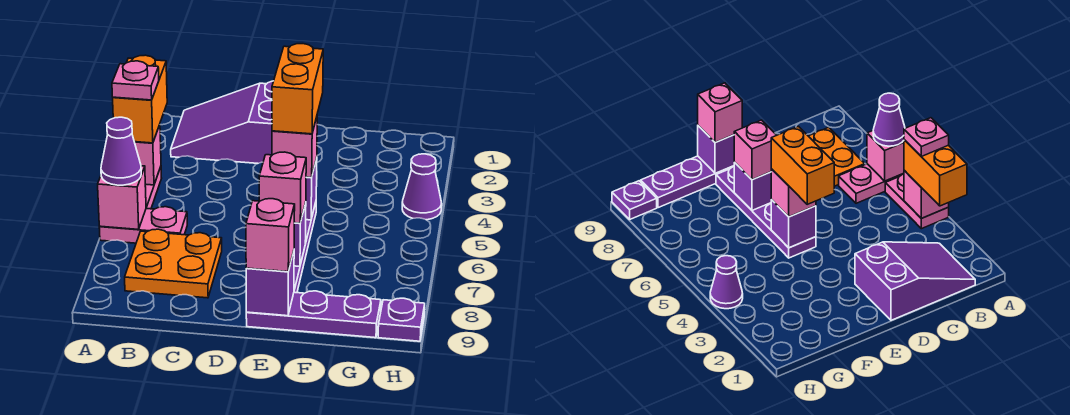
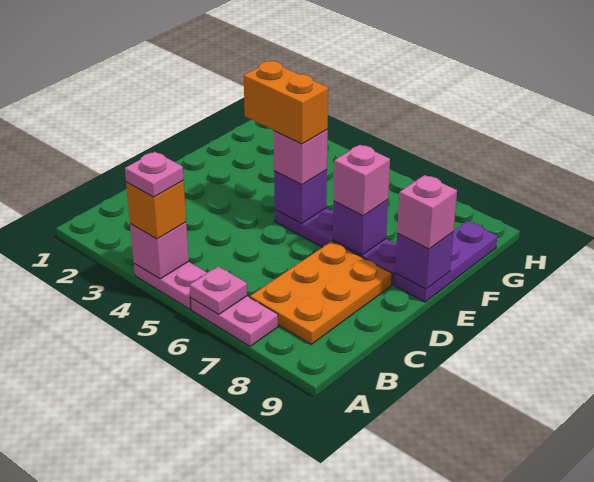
orange brick A3:A4 level 3 -> orange brick A4 level 3
pink plate A6:B6 level 1 -> pink plate A6:A7 level 1
pink brick A6 level 2 -> pink plate A6 level 2
purple cone A6 level 3 -> none
purple slope B1:D2 level 1 top D -> none
orange plate B7:C8 level 1 -> orange plate B7:D8 level 1
purple cone H4 level 1 -> none
purple plate H9 level 1 -> none

